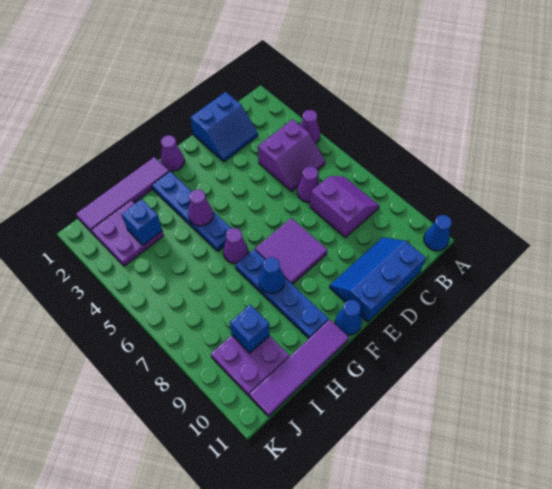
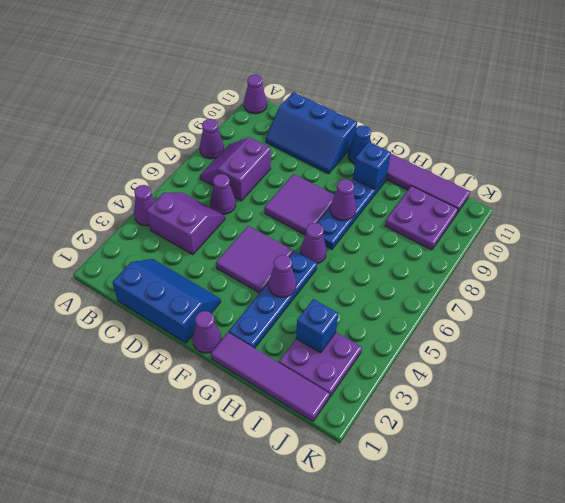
none -> purple cone A8 level 1
blue cone A11 level 1 -> purple cone A11 level 1
blue slope C1:D2 level 1 top 1 -> blue slope C1:E2 level 1 top 1
none -> purple tile E4:F5 level 1
blue cone G8 level 2 -> purple cone G8 level 2
blue brick I9 level 2 -> blue brick G10 level 2

